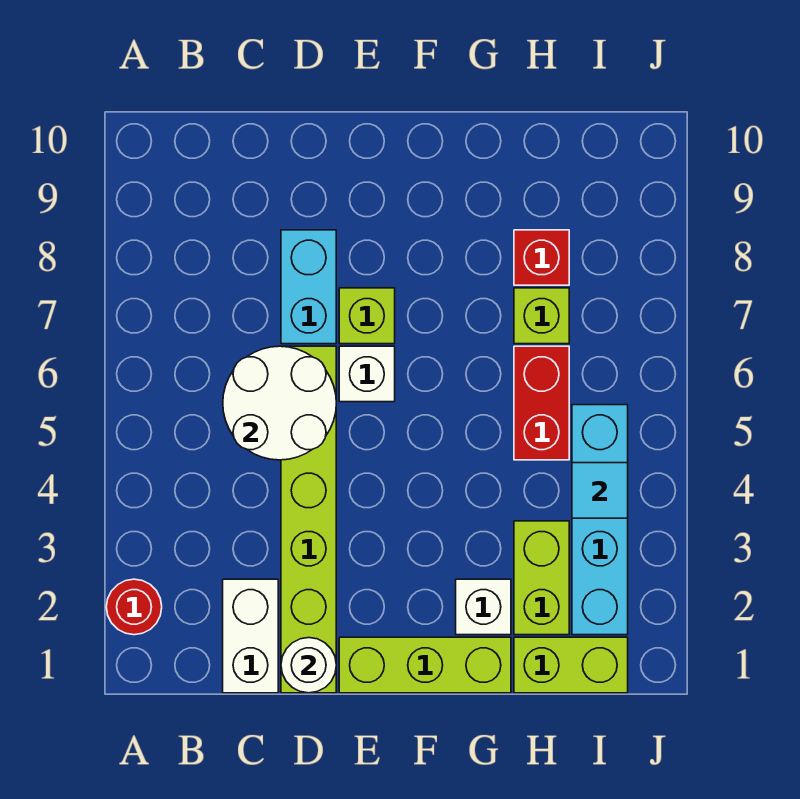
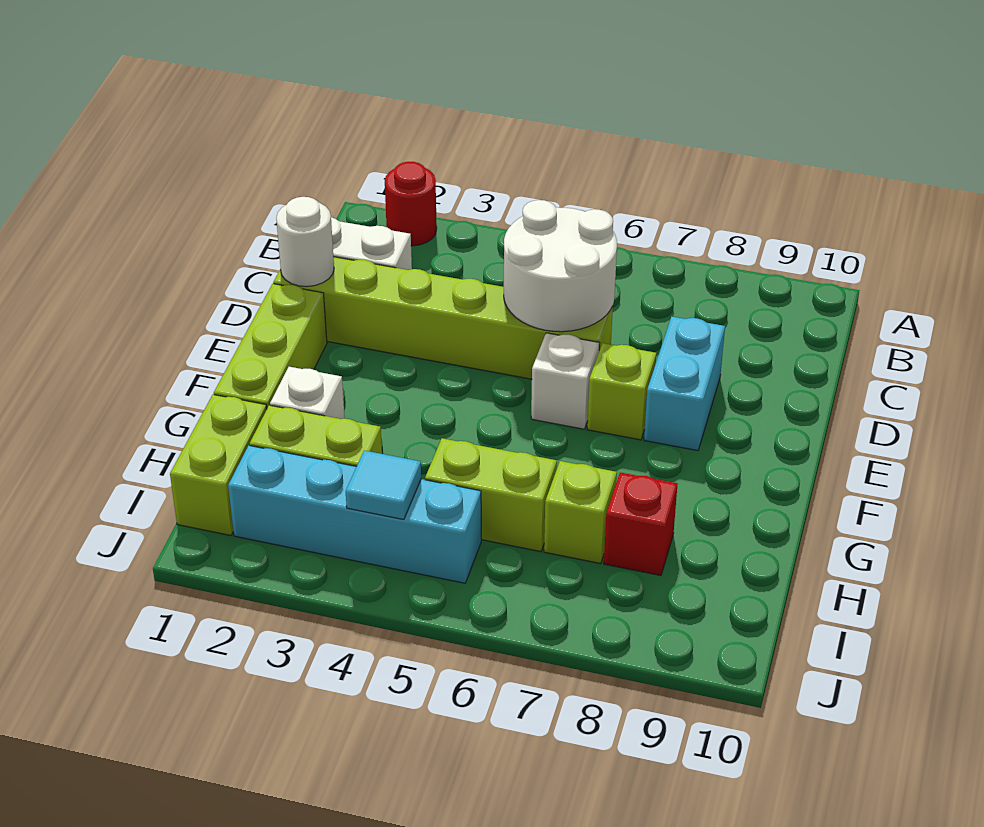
cyan brick D7:D8 level 1 -> cyan brick D8:E8 level 1
red brick H5:H6 level 1 -> lime brick H5:H6 level 1

